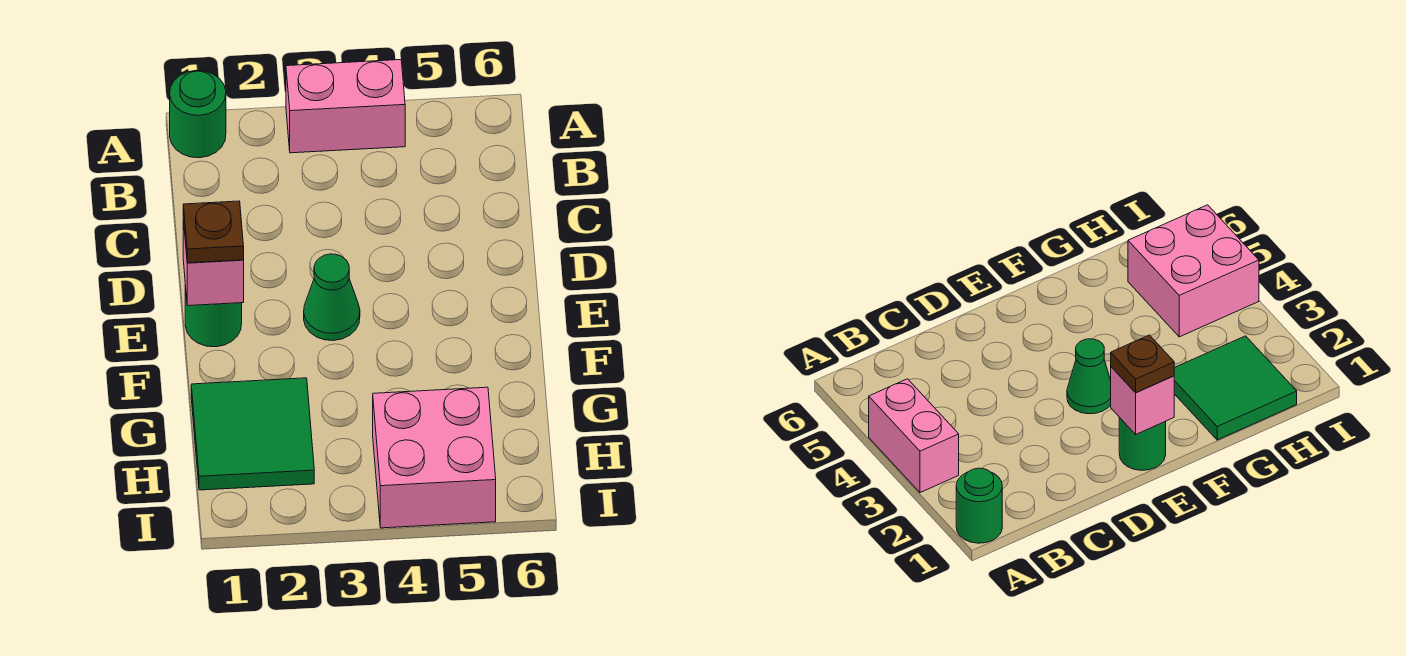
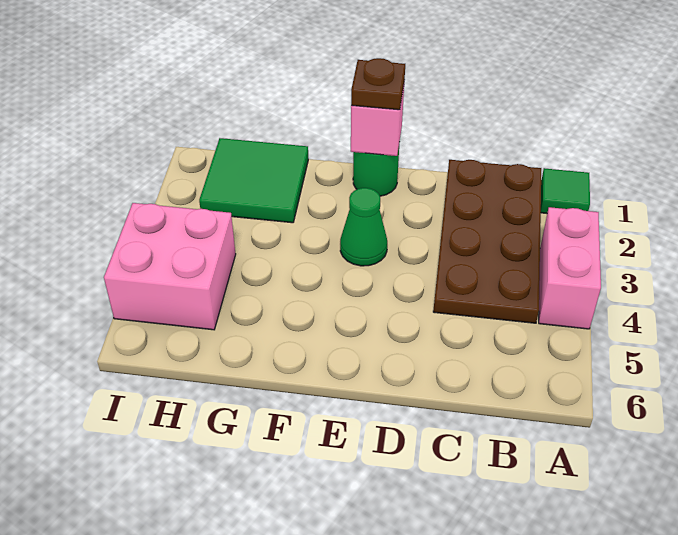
green round brick A1 level 1 -> green tile A1 level 1
none -> brown plate B1:C4 level 1

